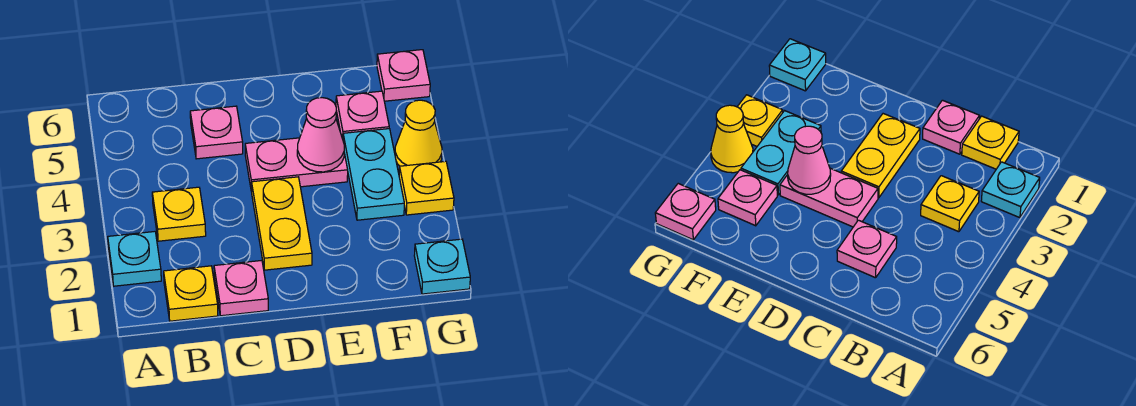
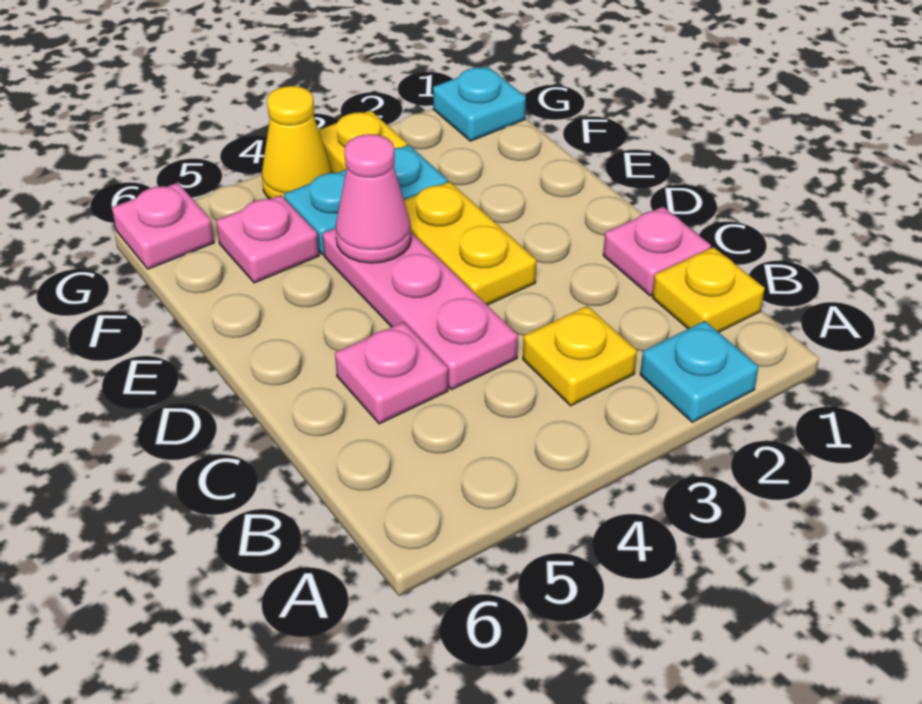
yellow plate D2:D3 level 1 -> yellow plate D3:E3 level 1
pink plate D4:E4 level 1 -> pink plate C4:E4 level 1

